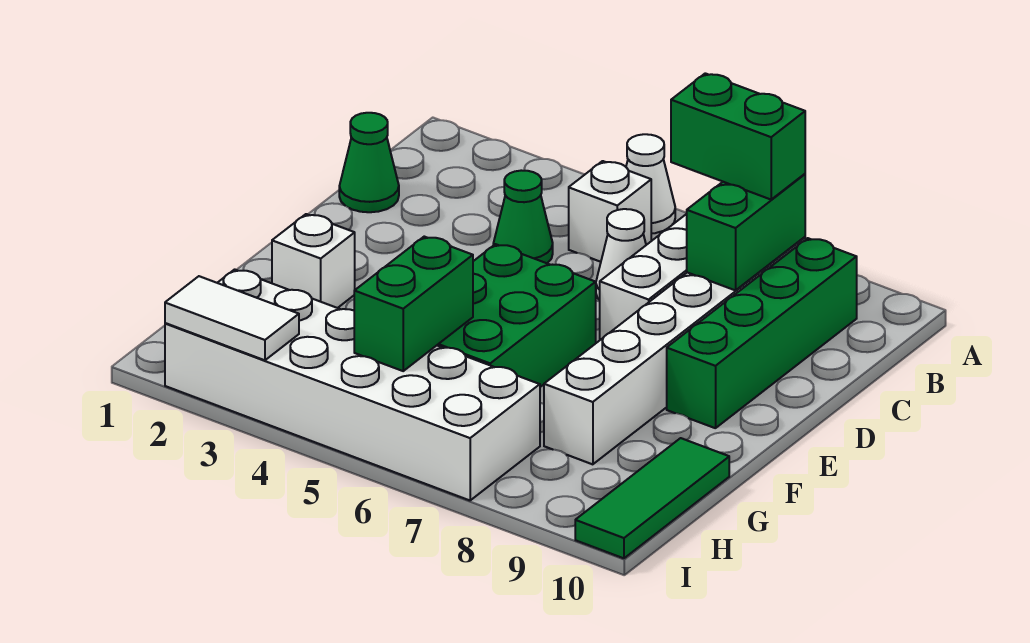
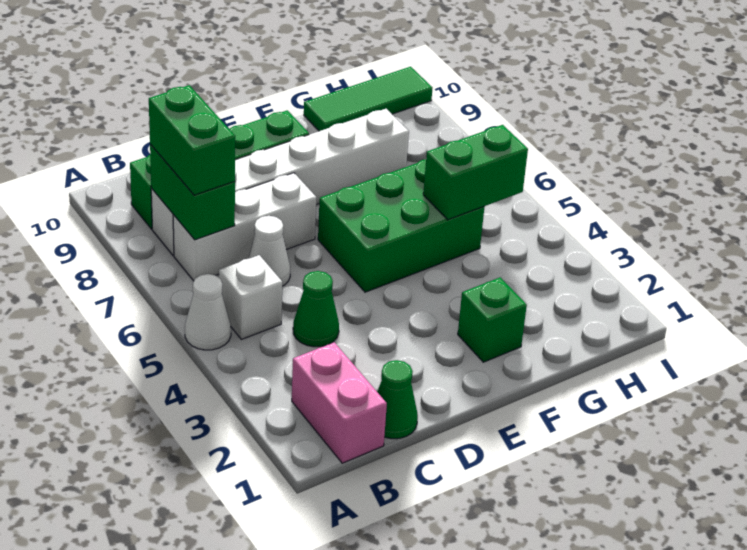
none -> pink brick B1:B2 level 1
green brick B8:C8 level 2 -> green brick B7:B8 level 2
white brick F2 level 1 -> green brick F2 level 1
white brick H2:I7 level 1 -> none
white tile I2:I3 level 2 -> none

